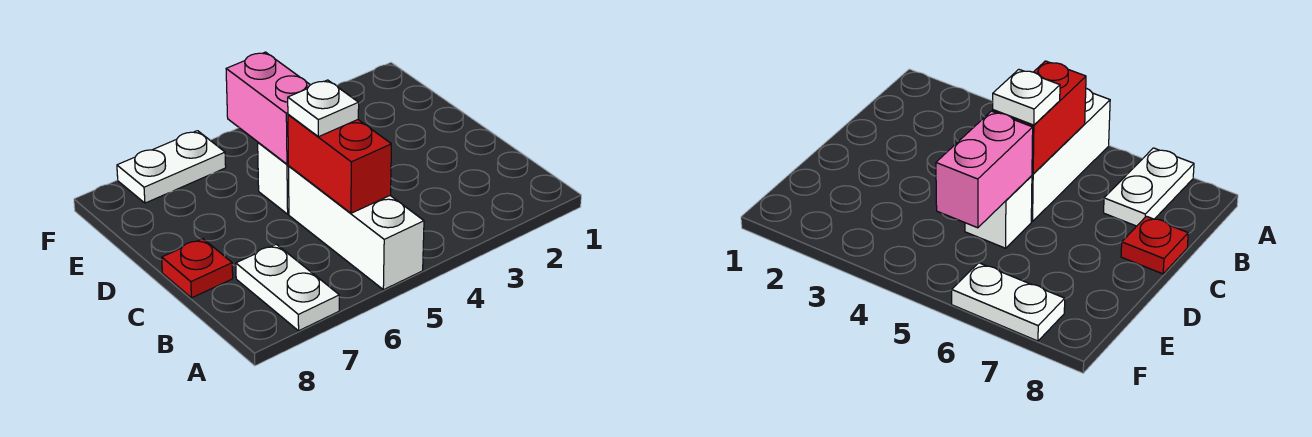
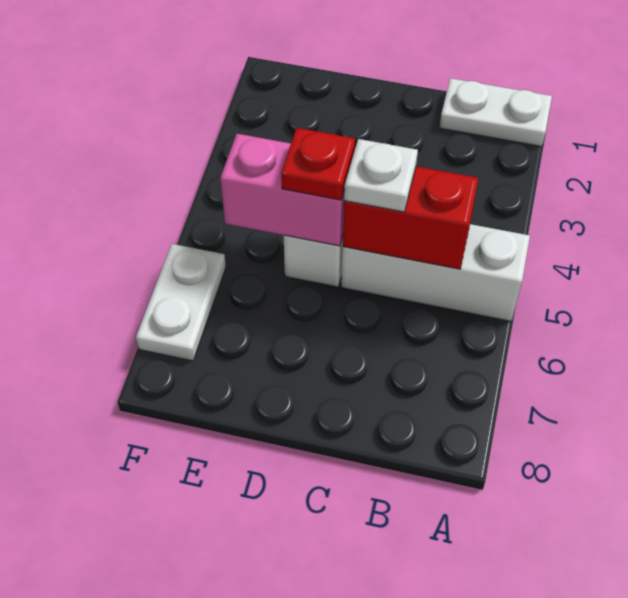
white plate A7:B7 level 1 -> white plate A1:B1 level 1
red plate C8 level 1 -> red plate D5 level 3

